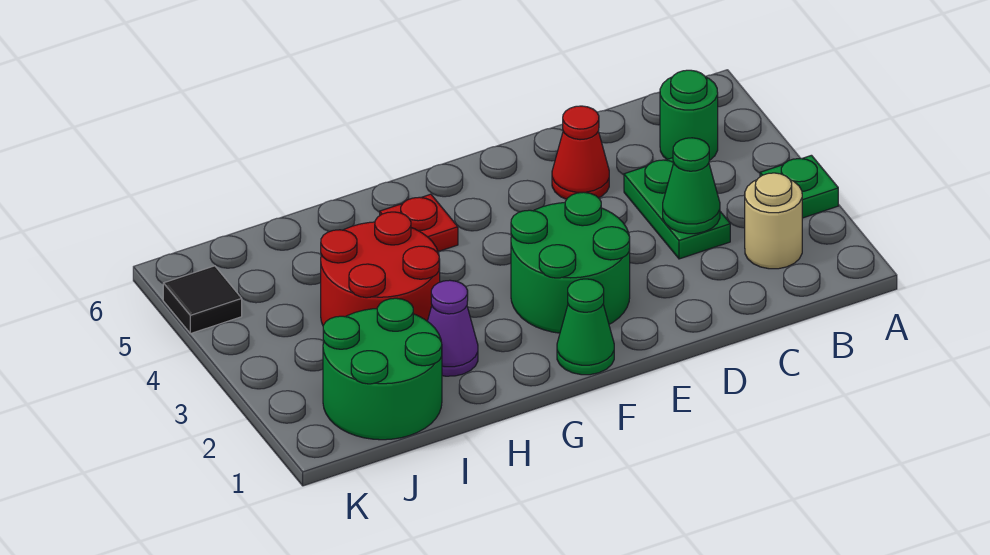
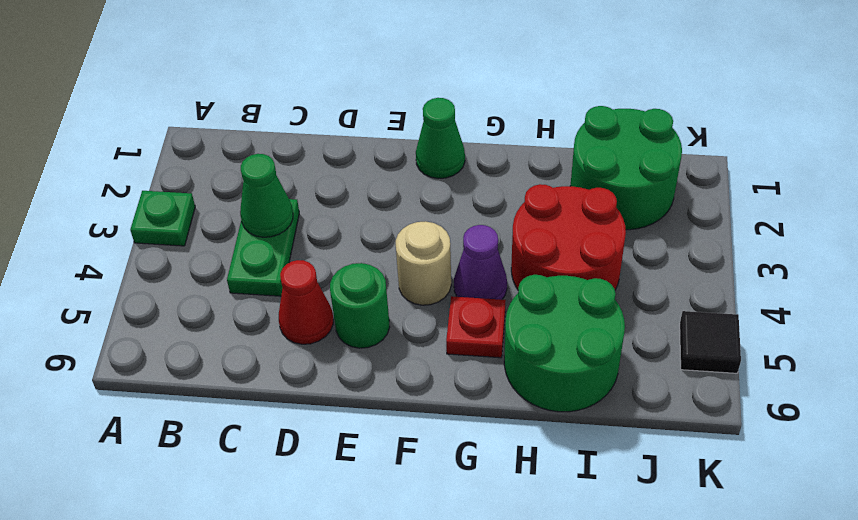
tan round brick B2 level 1 -> tan round brick F4 level 1
green round brick B5 level 1 -> green round brick E5 level 1
green round brick E2:F3 level 1 -> green round brick H5:I6 level 1
purple cone H2 level 1 -> purple cone G4 level 1

